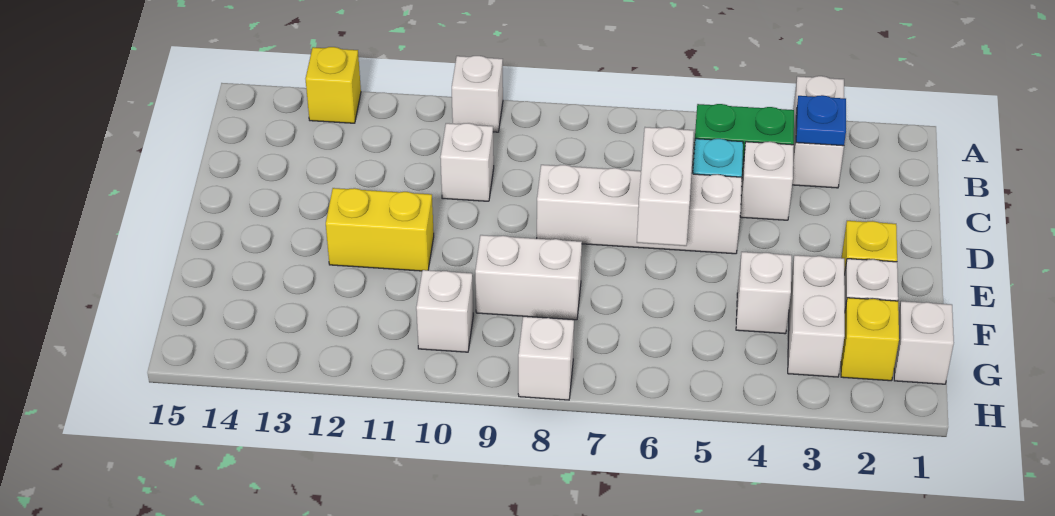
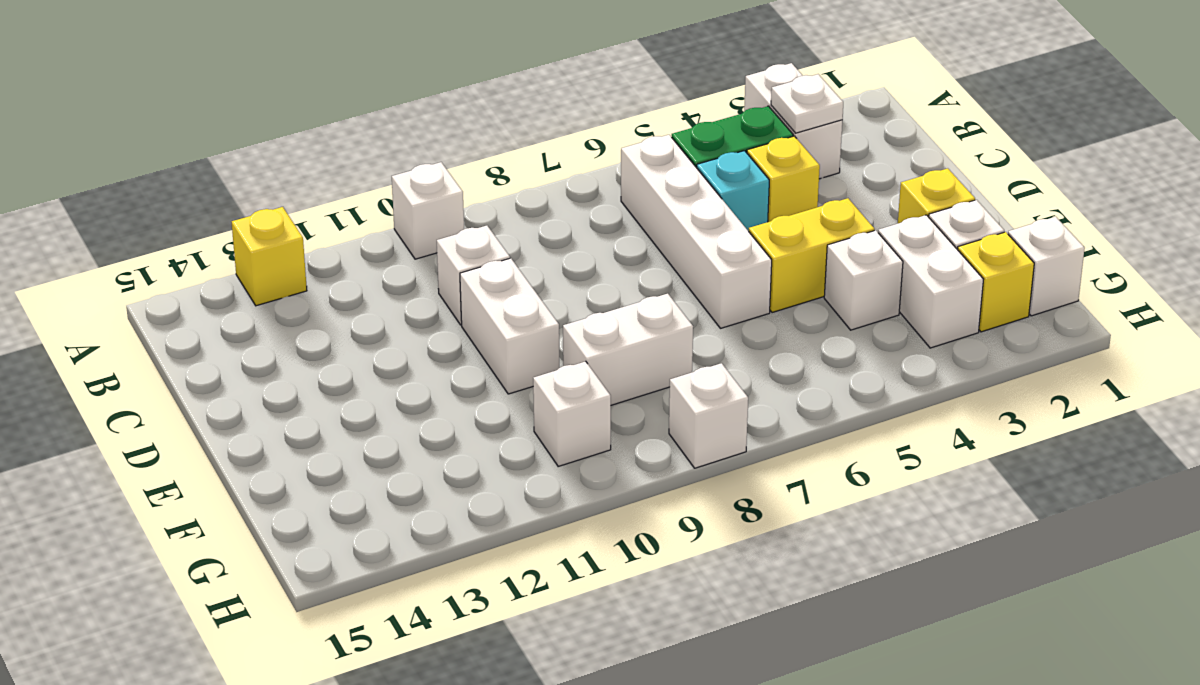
blue plate B3 level 2 -> white plate B3 level 2
white brick C4 level 1 -> yellow brick C4 level 1
white brick D5:D8 level 1 -> white brick B6:E6 level 1
white brick D6:E6 level 2 -> white brick D10:E10 level 1
yellow brick E11:E12 level 1 -> yellow brick E4:E5 level 1

